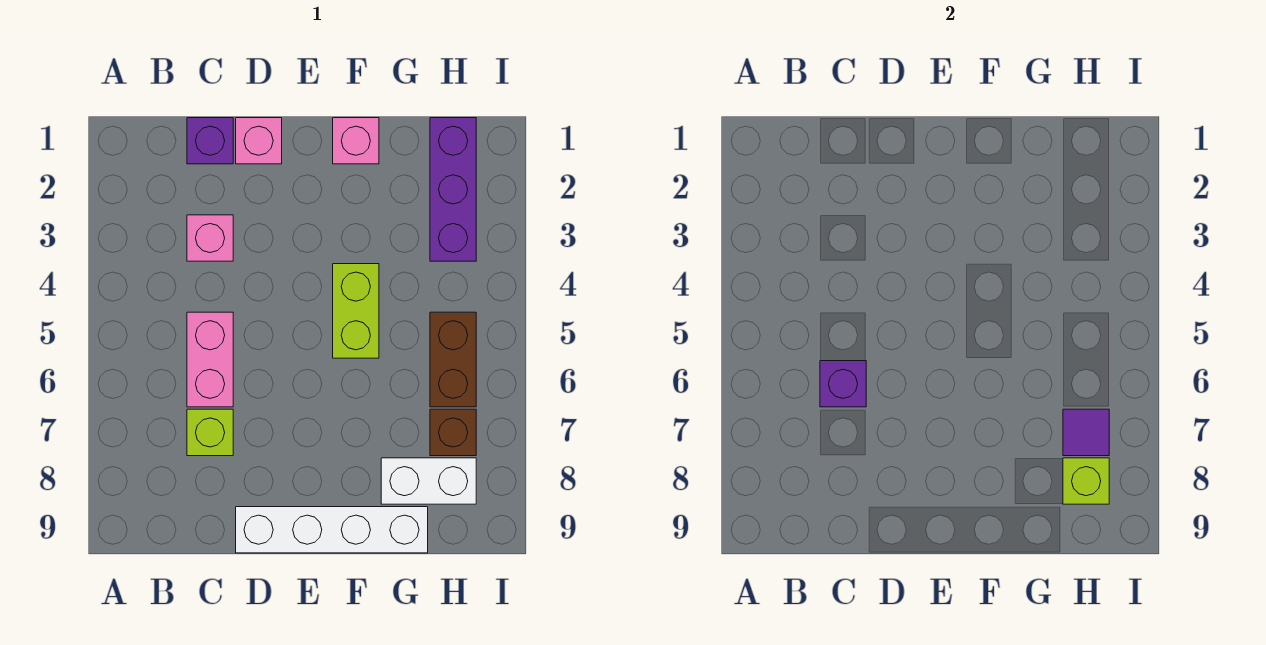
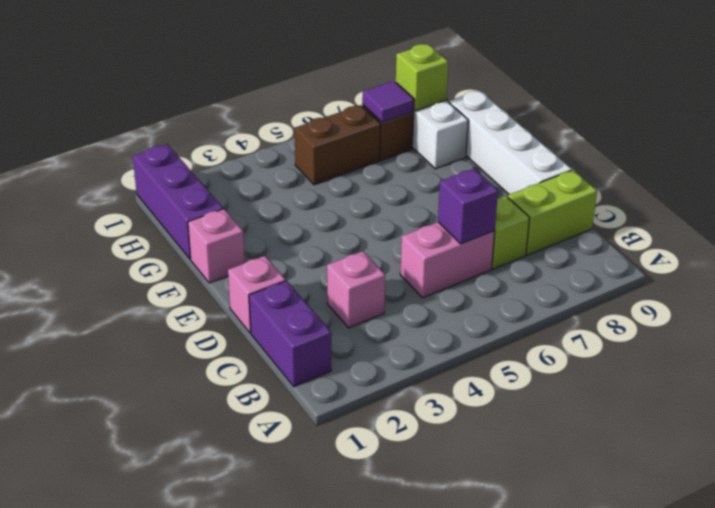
purple brick C1 level 1 -> purple brick B1:C1 level 1
lime brick F4:F5 level 1 -> lime brick C8:C9 level 1
purple brick H1:H3 level 1 -> purple brick G1:I1 level 1

